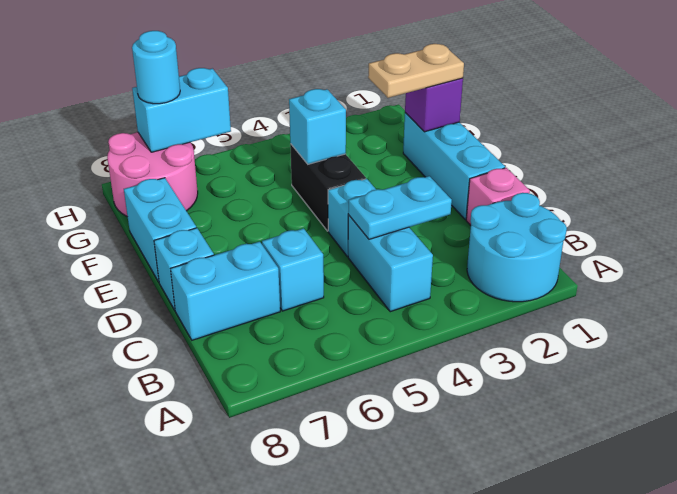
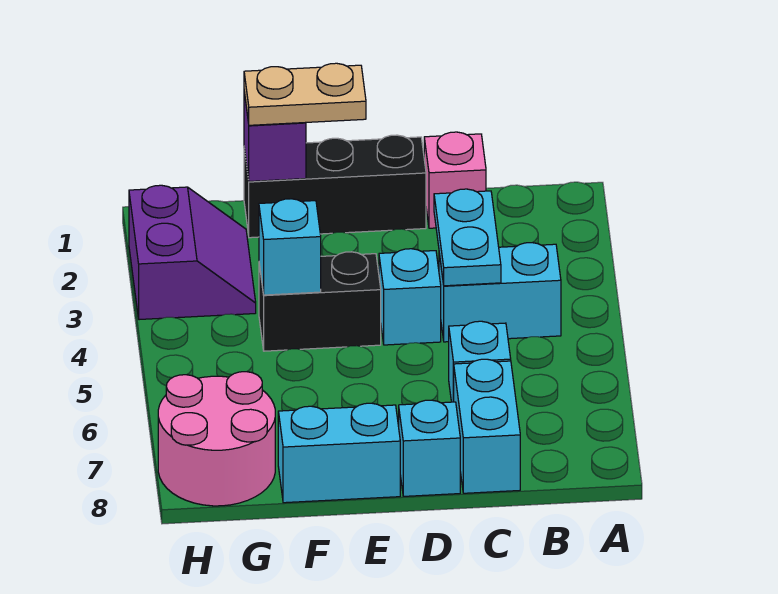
cyan round brick A1:B2 level 1 -> none
cyan brick D1:F1 level 1 -> black brick D1:F1 level 1
tan plate F1:F2 level 3 -> tan plate E1:F1 level 3
none -> purple slope G2:H3 level 1 top H
cyan brick H6:H7 level 2 -> none
cyan round brick H7 level 3 -> none

